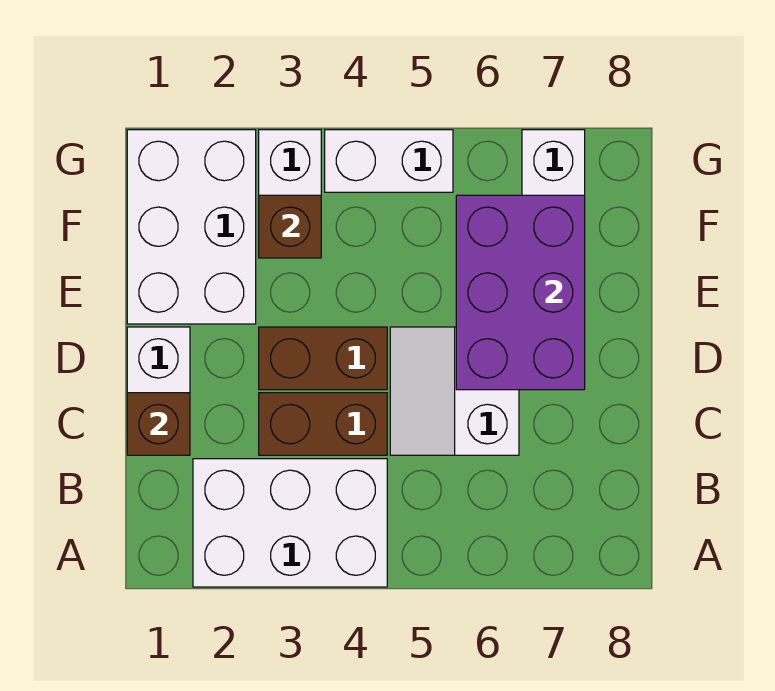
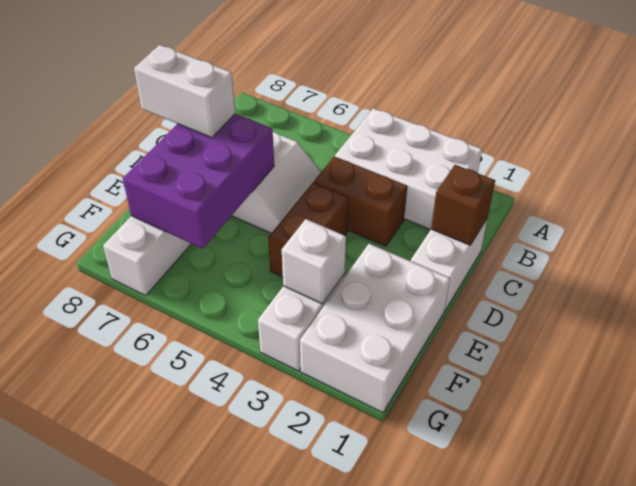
brown brick D3:D4 level 1 -> brown brick D4:E4 level 1
brown brick F3 level 2 -> white brick F3 level 2
white brick G4:G5 level 1 -> white brick D7:D8 level 3

